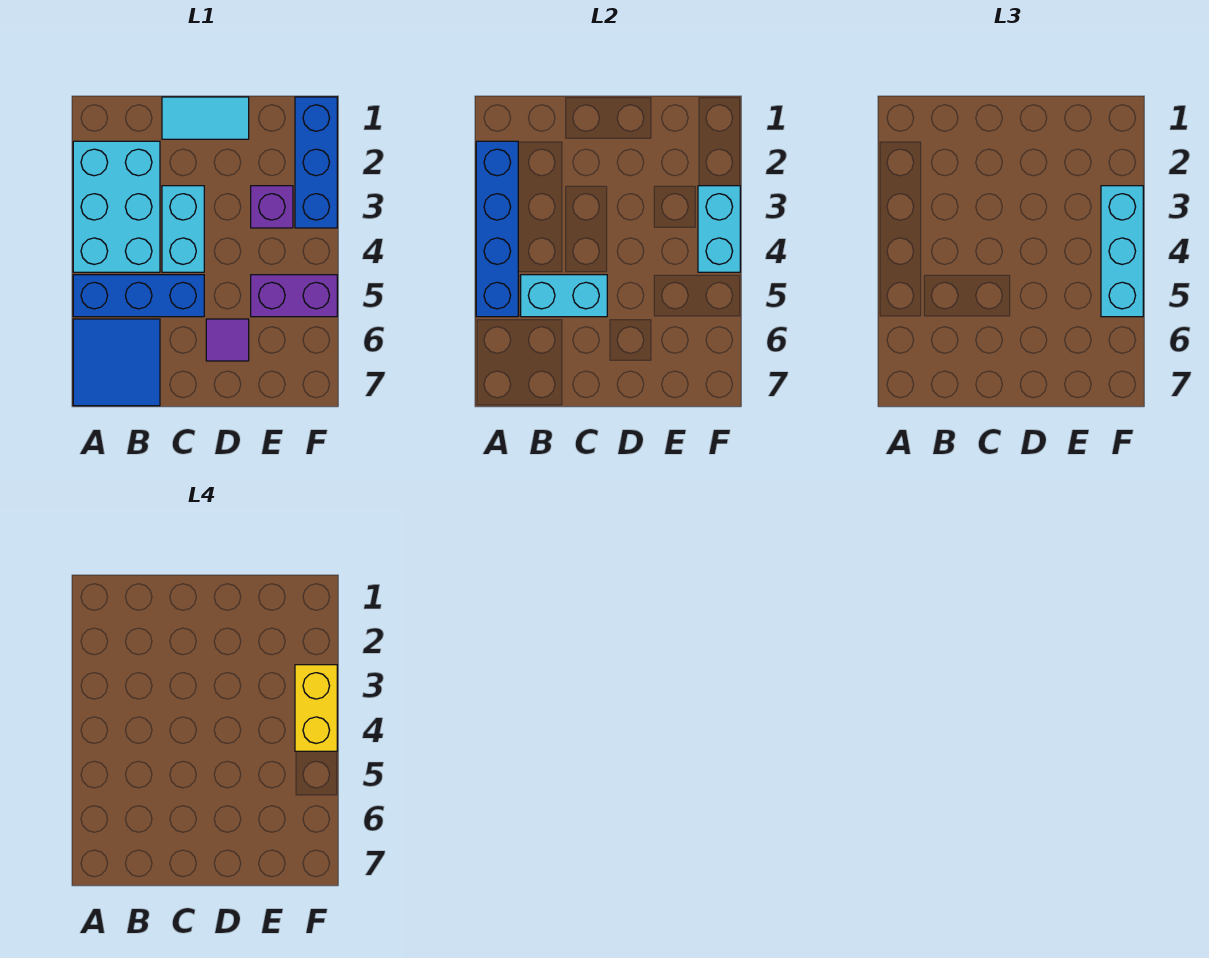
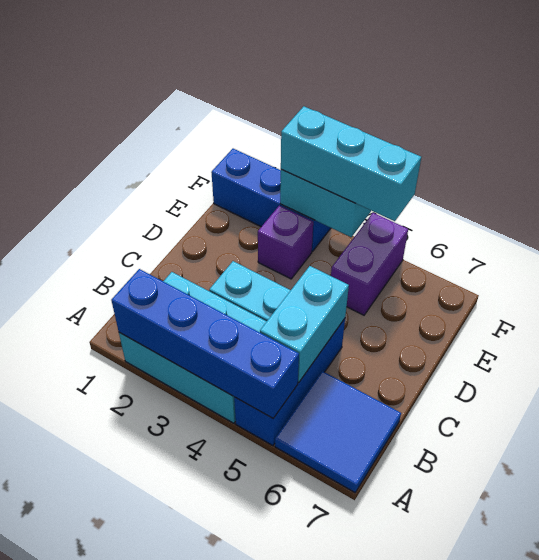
cyan tile C1:D1 level 1 -> none
purple tile D6 level 1 -> none
yellow brick F3:F4 level 4 -> none

